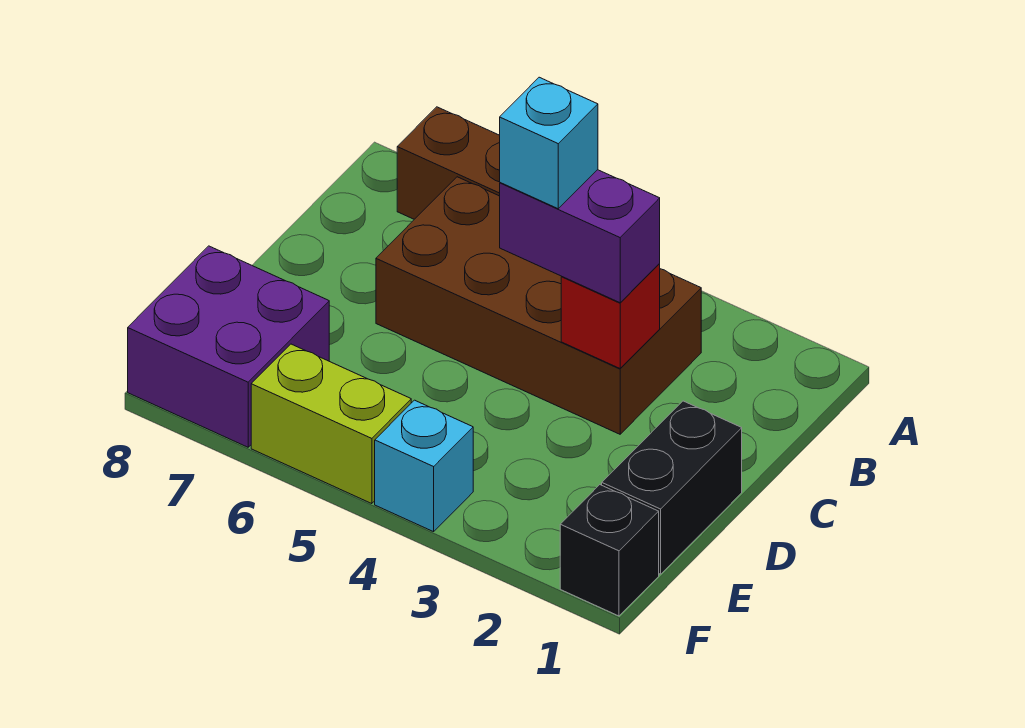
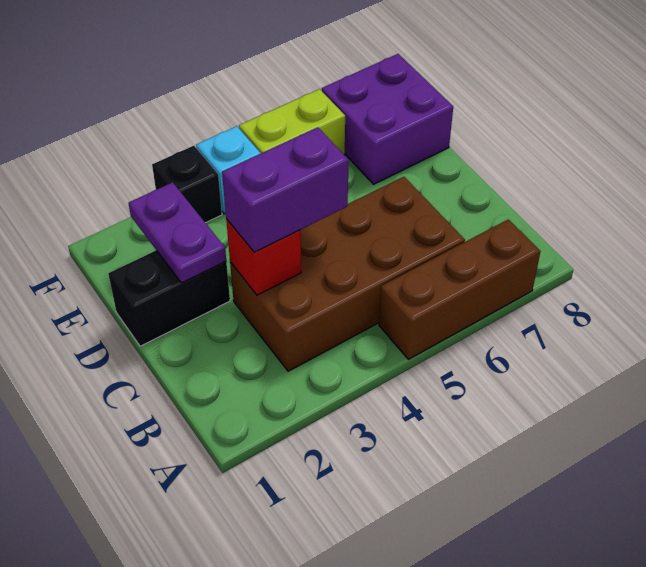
cyan brick C4 level 4 -> none
black brick D1:E1 level 1 -> black brick D1:D2 level 1
none -> purple plate D2:E2 level 2
black brick F1 level 1 -> black brick F3 level 1

